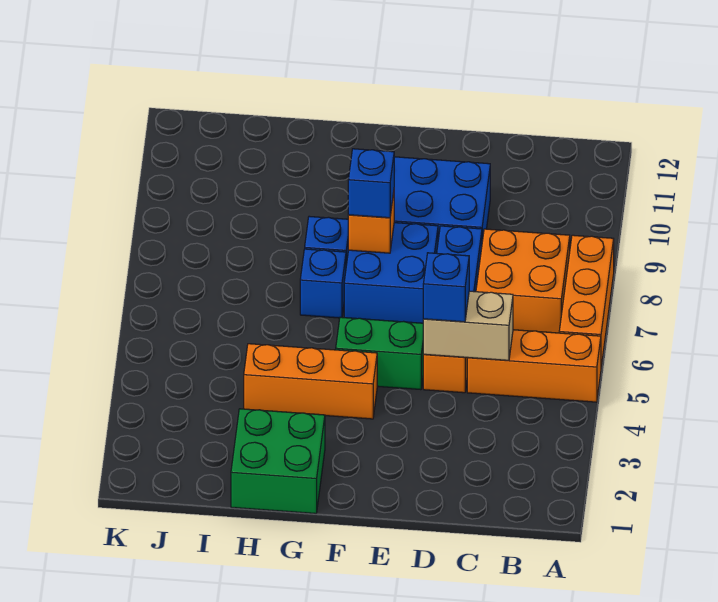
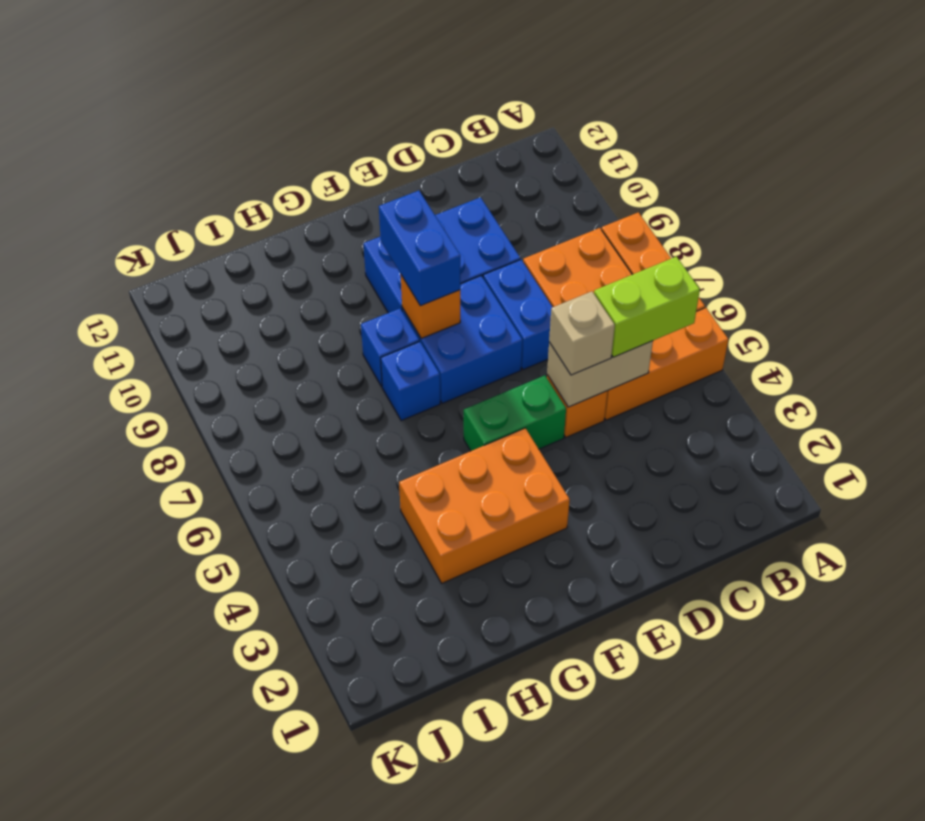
none -> lime brick B5:C5 level 3
blue brick D5 level 3 -> tan brick D5 level 3
orange brick F4:H4 level 1 -> orange brick F3:H4 level 1
blue brick F8 level 3 -> blue brick F8:F9 level 3
green brick G1:H2 level 1 -> none

